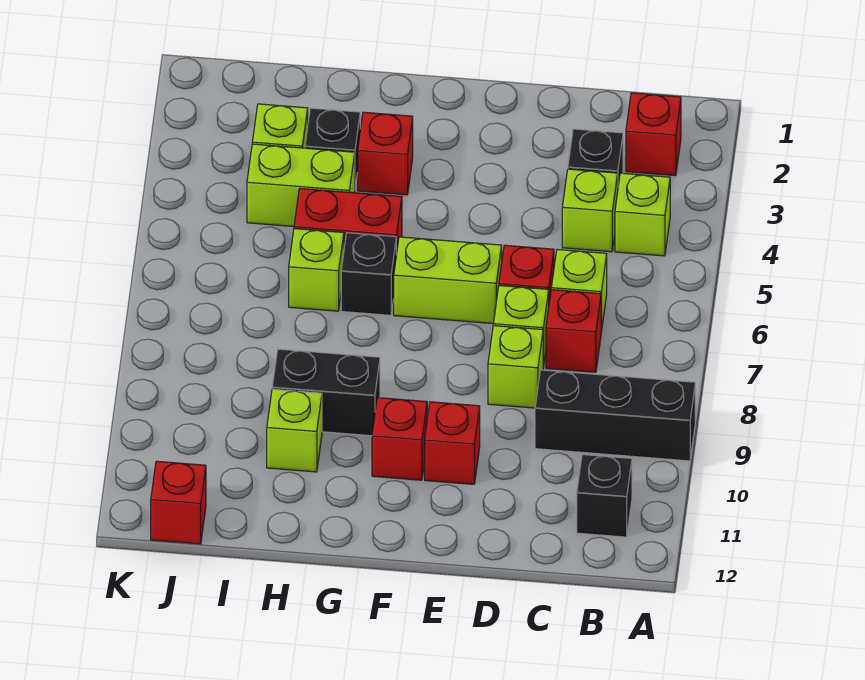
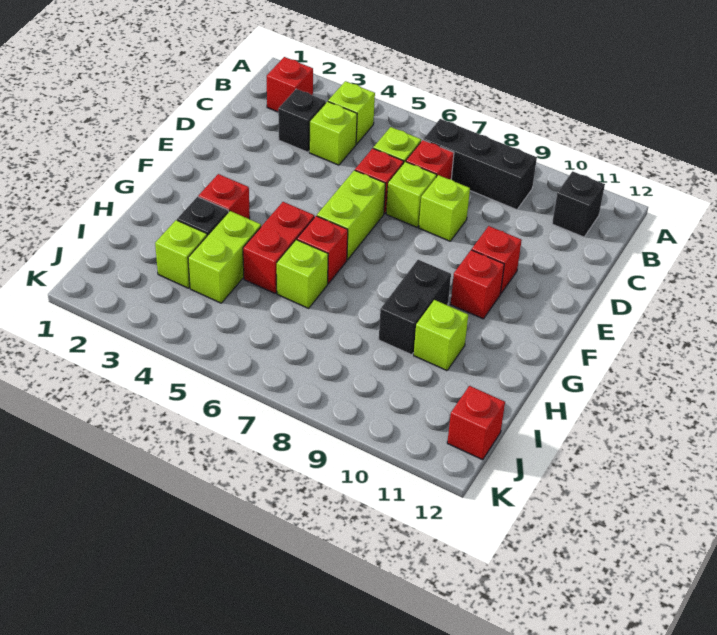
black brick A9:C9 level 1 -> black brick B7:B9 level 1
black brick G6 level 1 -> red brick G6 level 1

